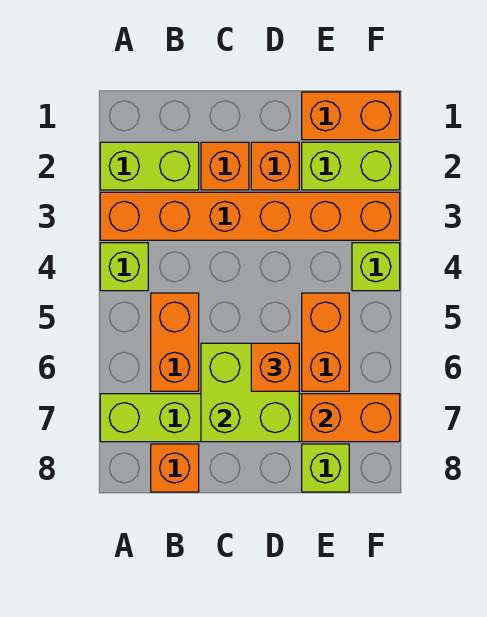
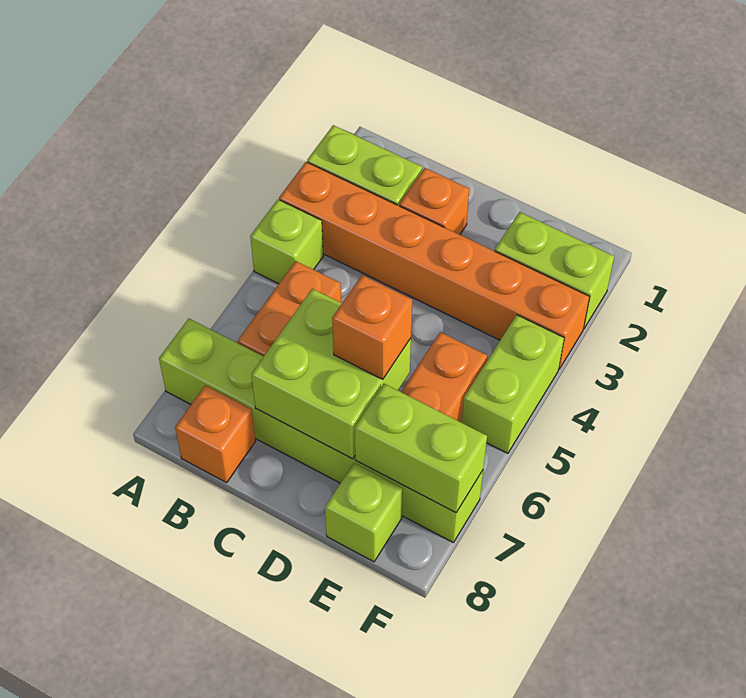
orange brick D2 level 1 -> none
orange brick E1:F1 level 1 -> none
orange brick E7:F7 level 2 -> lime brick E7:F7 level 2
lime brick F4 level 1 -> lime brick F4:F5 level 1

